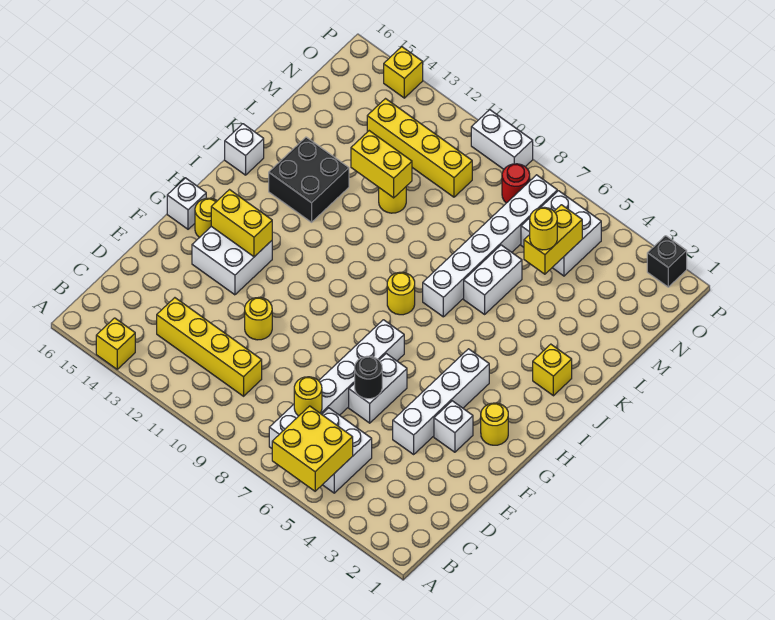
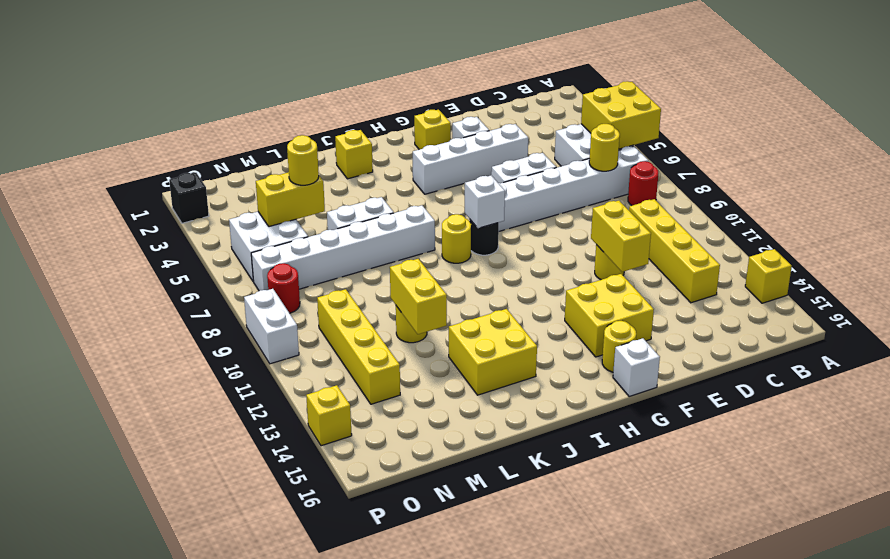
none -> red round brick B8 level 1
black round brick E6 level 2 -> black round brick H8 level 1
white brick F13:G14 level 1 -> yellow brick F13:G14 level 1
yellow round brick G2 level 1 -> yellow brick G2 level 1
yellow brick G13:G14 level 2 -> yellow brick E11:E12 level 2
black brick J13:K14 level 1 -> yellow brick J13:K14 level 1
white brick J16 level 1 -> white brick H8 level 2

